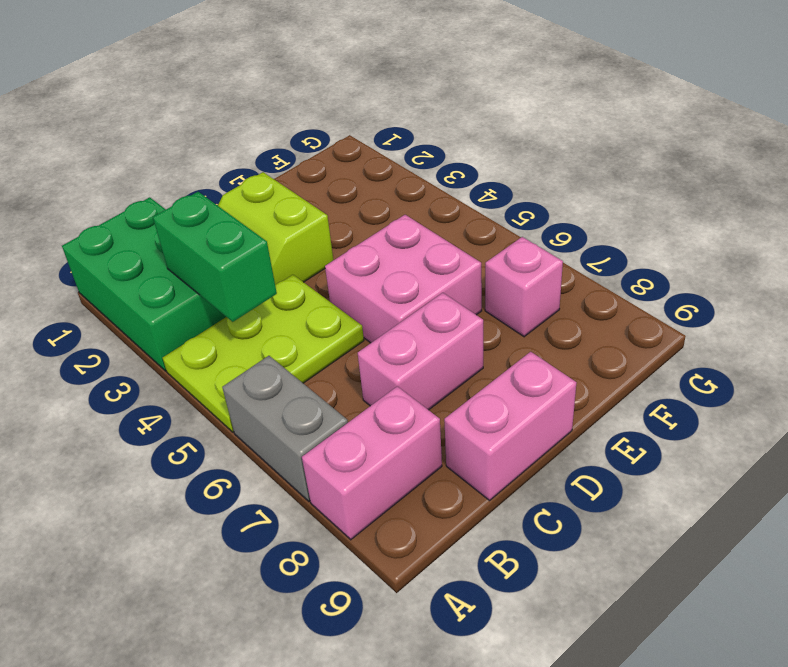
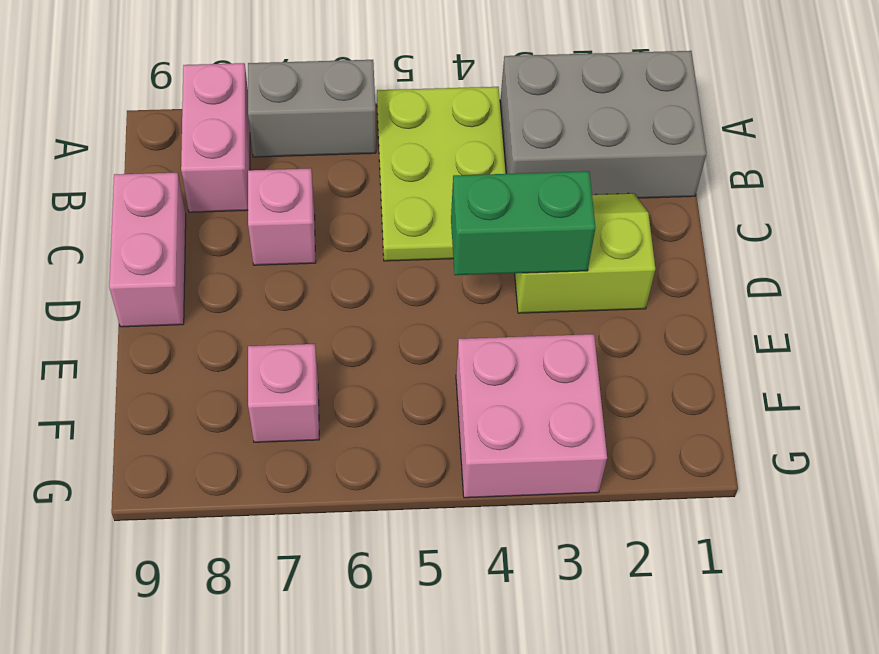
green brick A1:B3 level 1 -> grey brick A1:B3 level 1
green brick B3:B4 level 2 -> green brick D3:D4 level 2
pink brick C7:D7 level 1 -> pink brick C7 level 1
pink brick D5:E6 level 1 -> pink brick F3:G4 level 1

